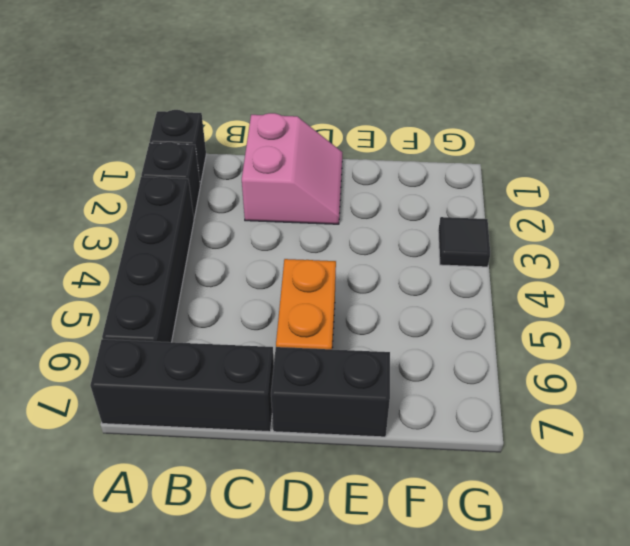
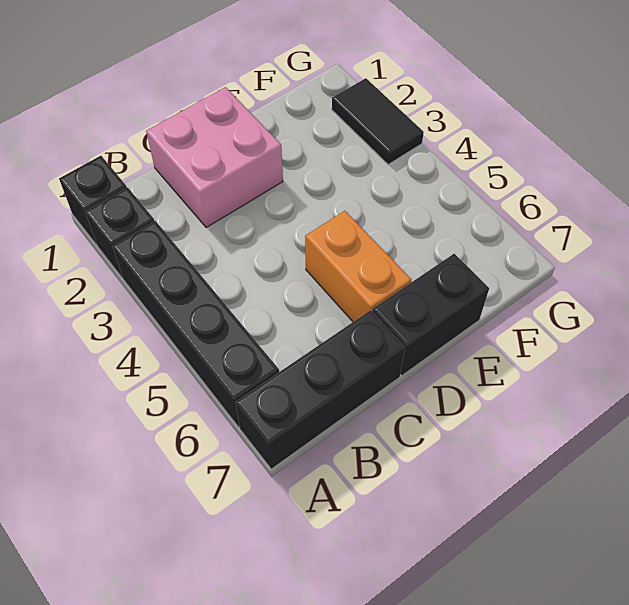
pink slope C1:D2 level 1 top C -> pink brick C1:D2 level 1
black tile G3 level 1 -> black tile G2:G3 level 1

